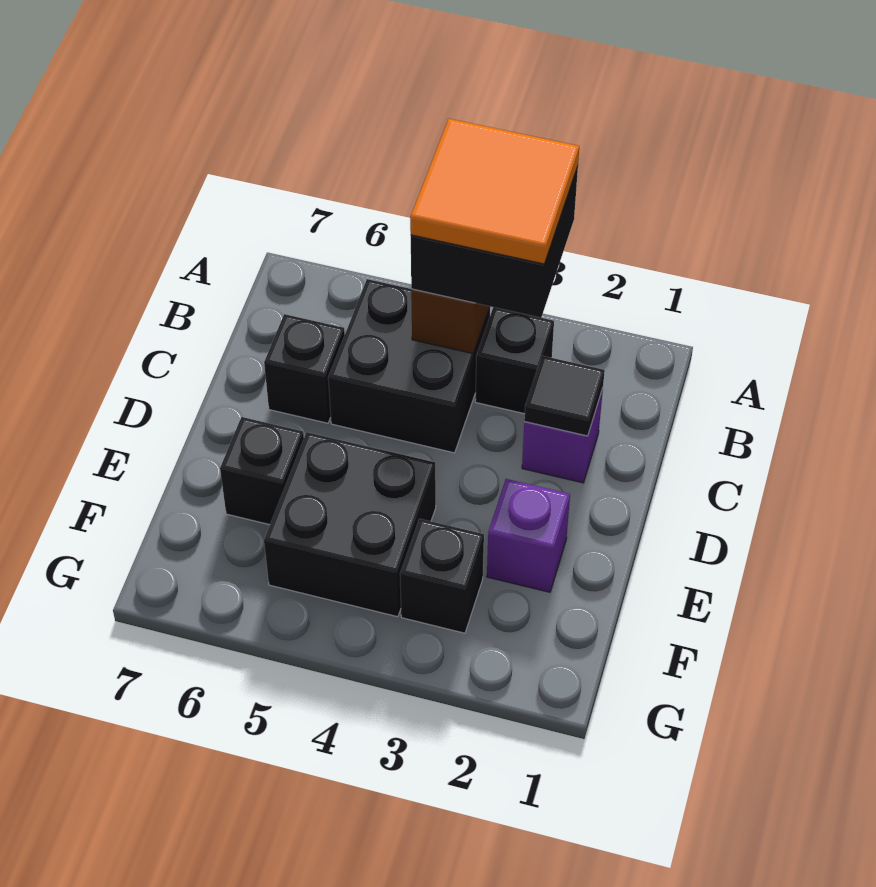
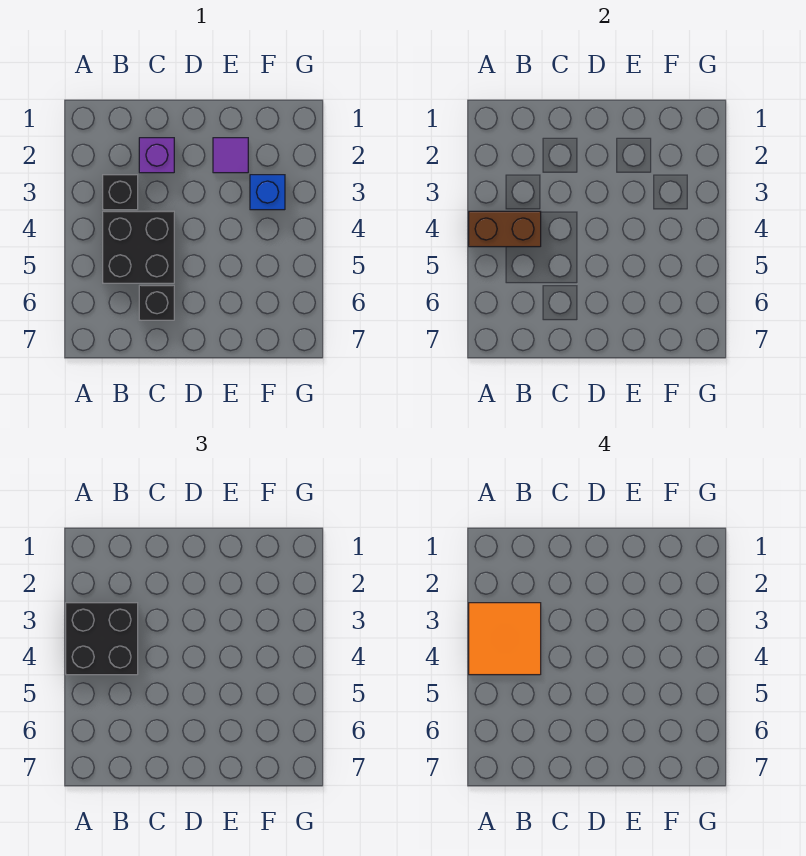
black tile C2 level 2 -> none
purple brick E2 level 1 -> purple tile E2 level 1
black brick E4:F5 level 1 -> none
black brick E6 level 1 -> none
black brick F3 level 1 -> blue brick F3 level 1

